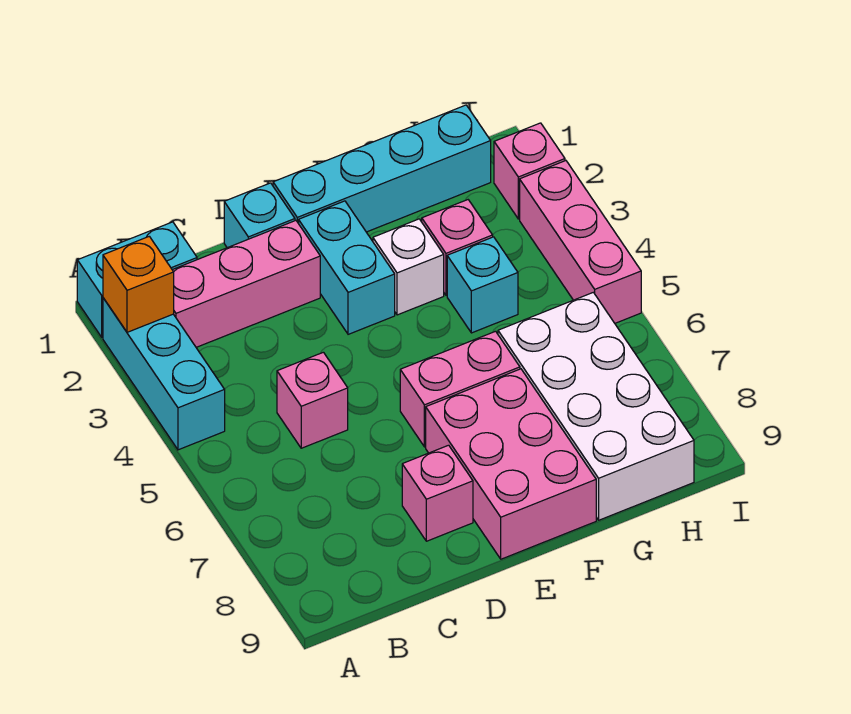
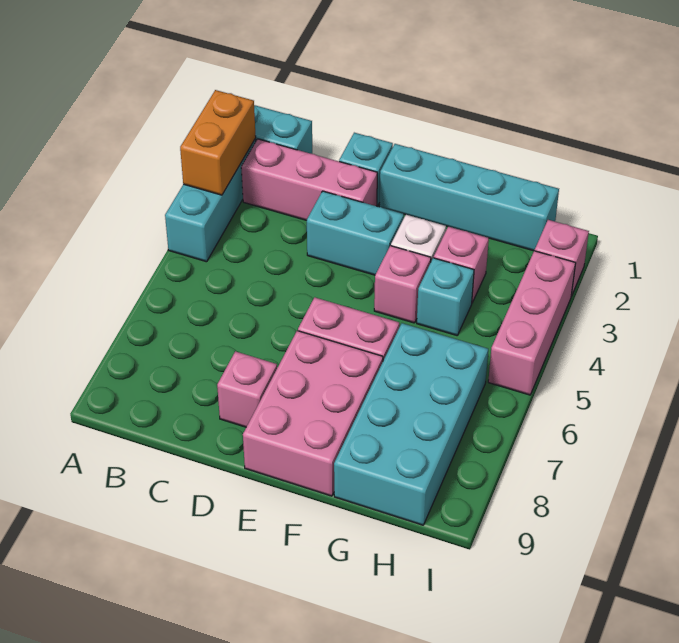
orange brick A2 level 2 -> orange brick A2:A3 level 2
pink brick C5 level 1 -> pink brick F4 level 1
cyan brick E2:E3 level 1 -> cyan brick D3:E3 level 1
white brick G6:H9 level 1 -> cyan brick G6:H9 level 1

